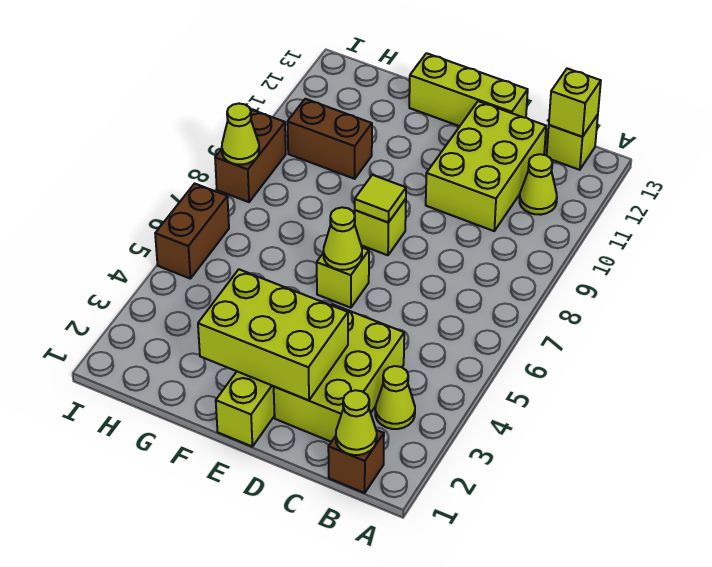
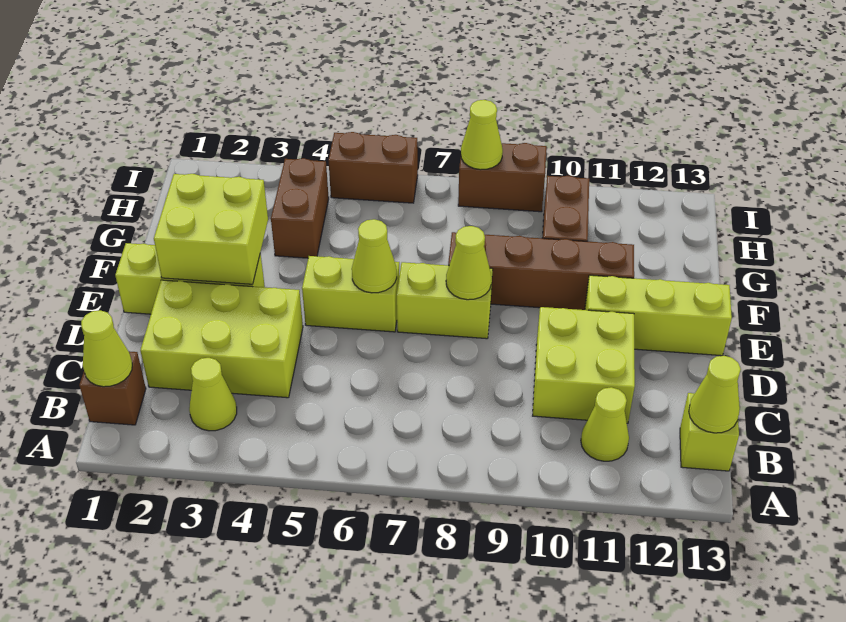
lime brick B13 level 2 -> lime cone B13 level 2
lime brick C10:D12 level 1 -> lime brick C10:D11 level 1
lime brick D2:F3 level 2 -> lime brick E2:F3 level 2
lime brick D13:F13 level 1 -> lime brick E11:E13 level 1
lime brick E6 level 1 -> lime brick E5:E6 level 1
lime brick E8 level 1 -> lime brick E7:E8 level 1
lime tile E8 level 2 -> lime cone E8 level 2
none -> brown brick F8:F11 level 1
none -> brown brick G4:H4 level 1

